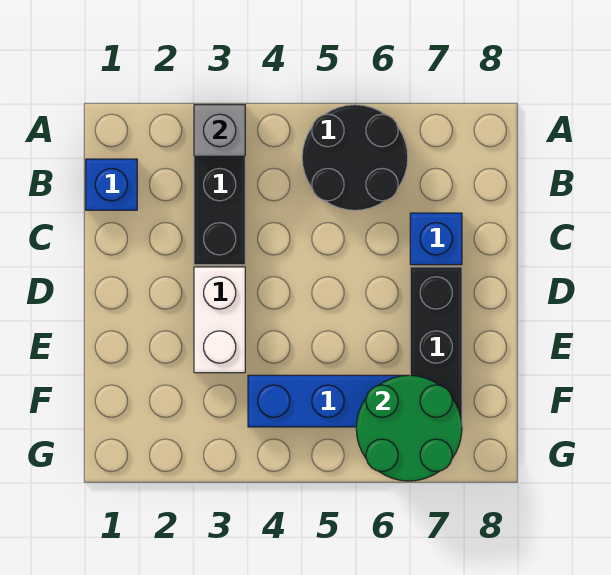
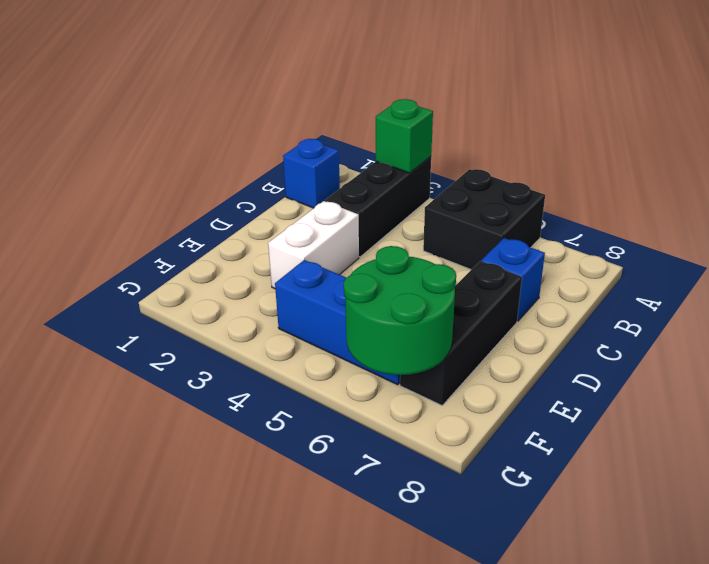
grey brick A3 level 2 -> green brick A3 level 2
black round brick A5:B6 level 1 -> black brick A5:B6 level 1

